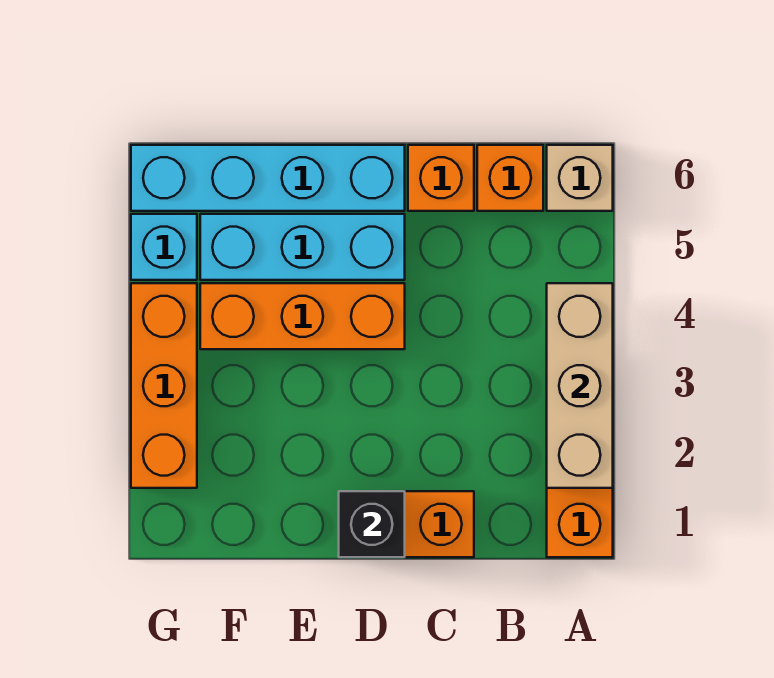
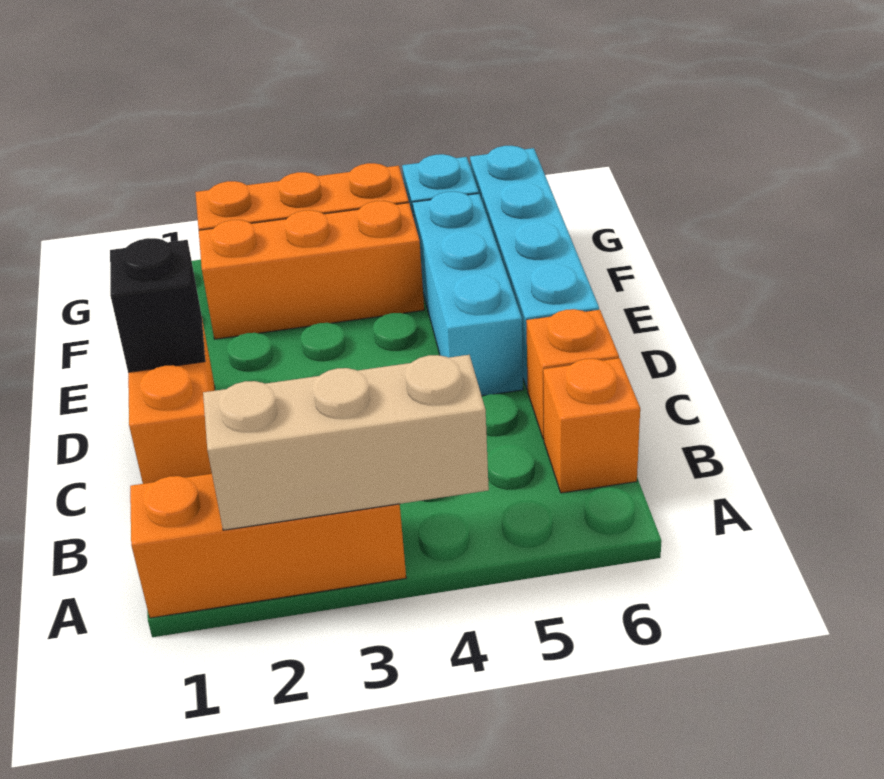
tan brick A6 level 1 -> none
orange brick D4:F4 level 1 -> orange brick F2:F4 level 1

